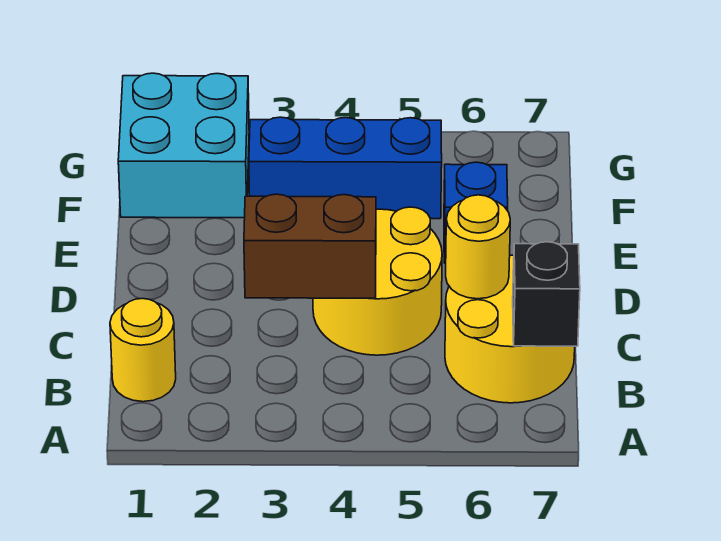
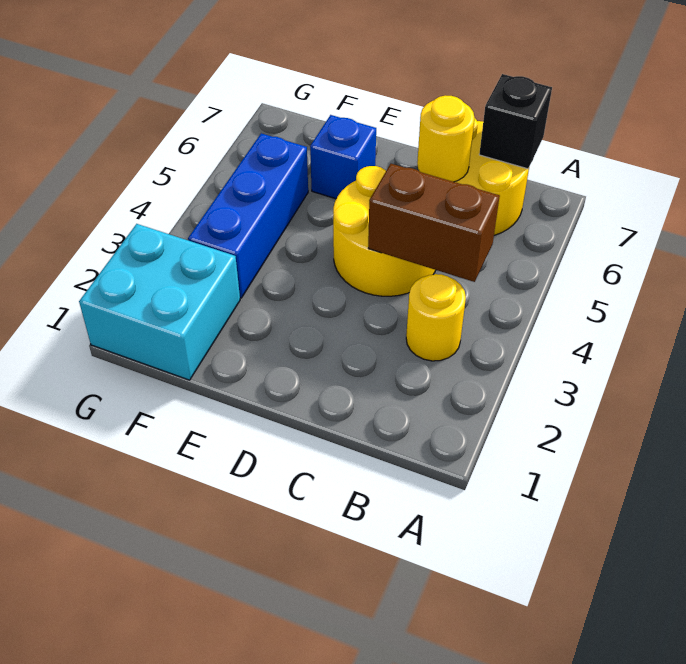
yellow round brick B1 level 1 -> yellow round brick B3 level 1
brown brick C3:C4 level 2 -> brown brick B4:C4 level 2

